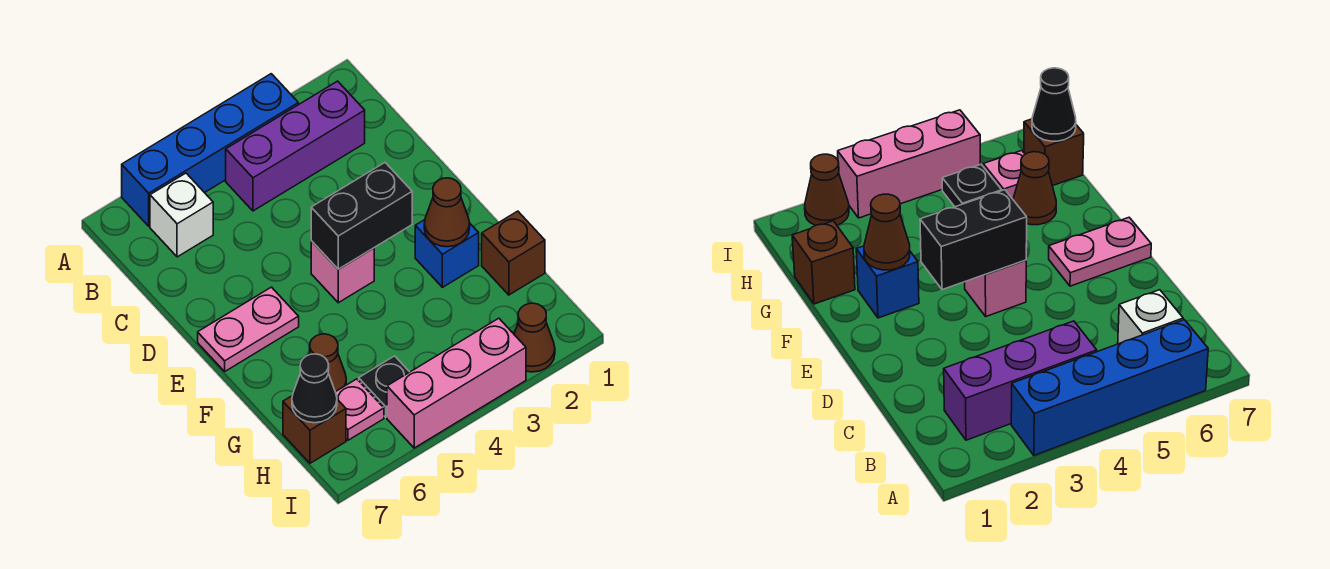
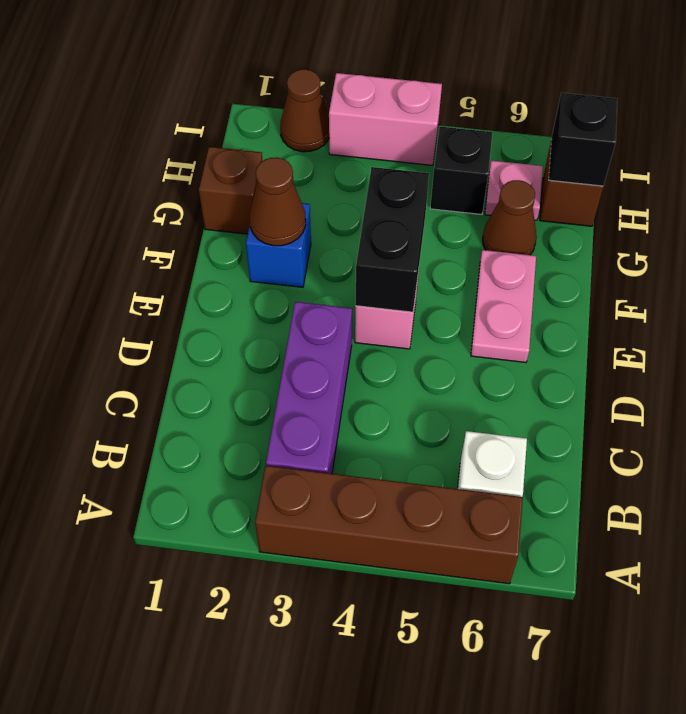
blue brick A3:A6 level 1 -> brown brick A3:A6 level 1
purple brick B2:B4 level 1 -> purple brick B3:D3 level 1
black brick E3:E4 level 2 -> black brick E4:F4 level 2
pink plate E6:E7 level 1 -> pink plate E6:F6 level 1
black plate H5 level 1 -> black brick H5 level 1
black cone H7 level 2 -> black brick H7 level 2
pink brick I3:I5 level 1 -> pink brick I3:I4 level 1

